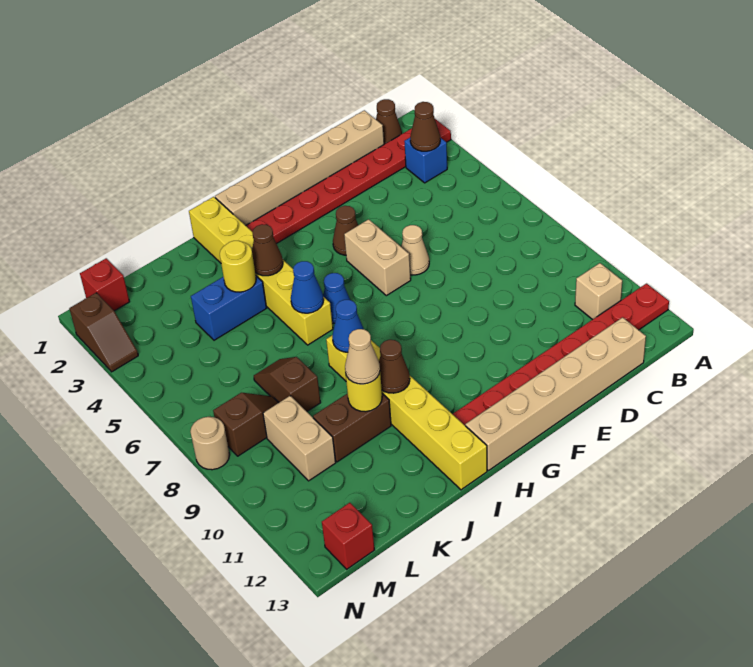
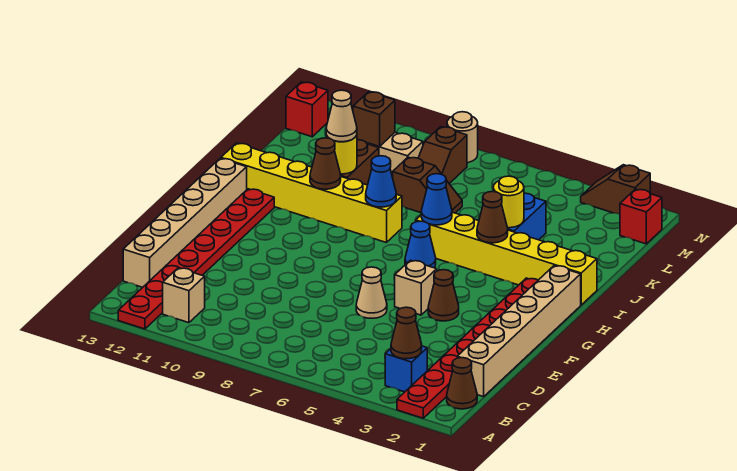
tan brick F5:F6 level 1 -> tan brick F5 level 1
none -> brown brick L10 level 2

